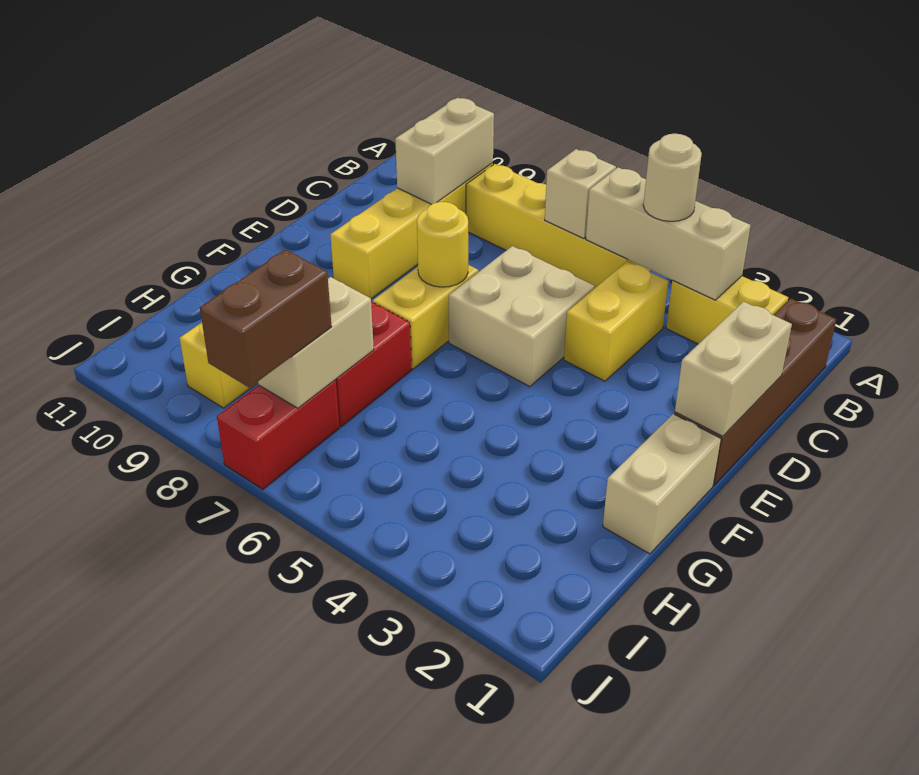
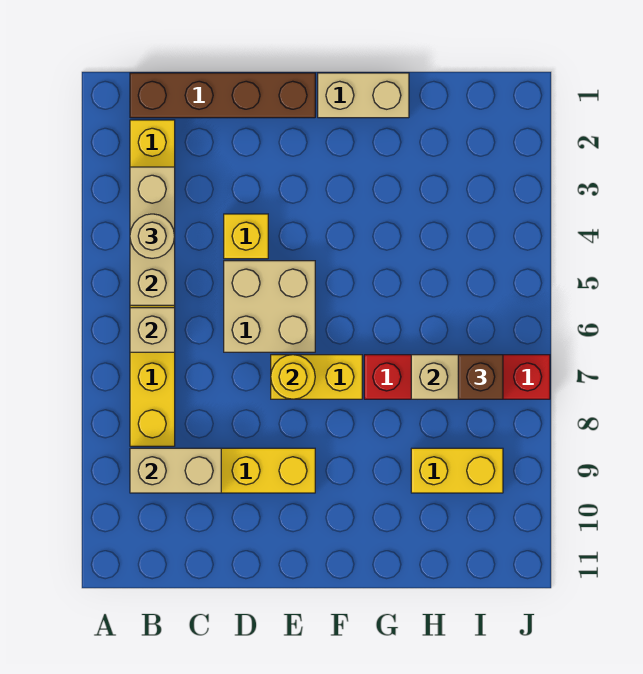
yellow brick C4:D4 level 1 -> yellow brick D4 level 1
tan brick D1:E1 level 2 -> none
brown brick I7:J7 level 3 -> brown brick I7 level 3

